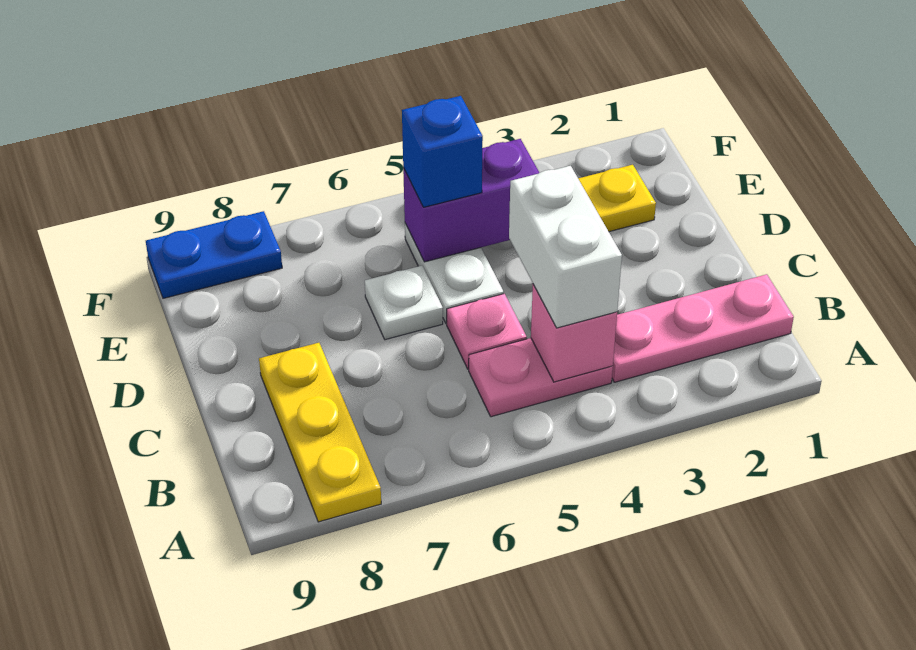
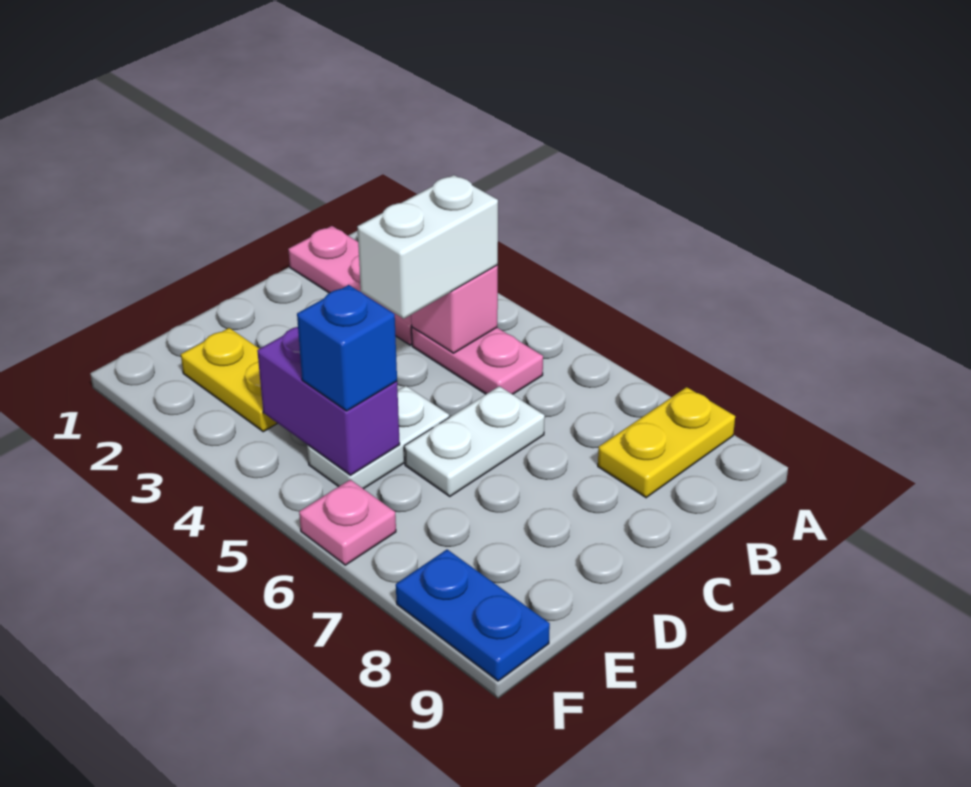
yellow plate A8:C8 level 1 -> yellow plate A8:B8 level 1
pink plate C5 level 1 -> pink plate F6 level 1
white plate D6 level 1 -> white plate C6:D6 level 1

